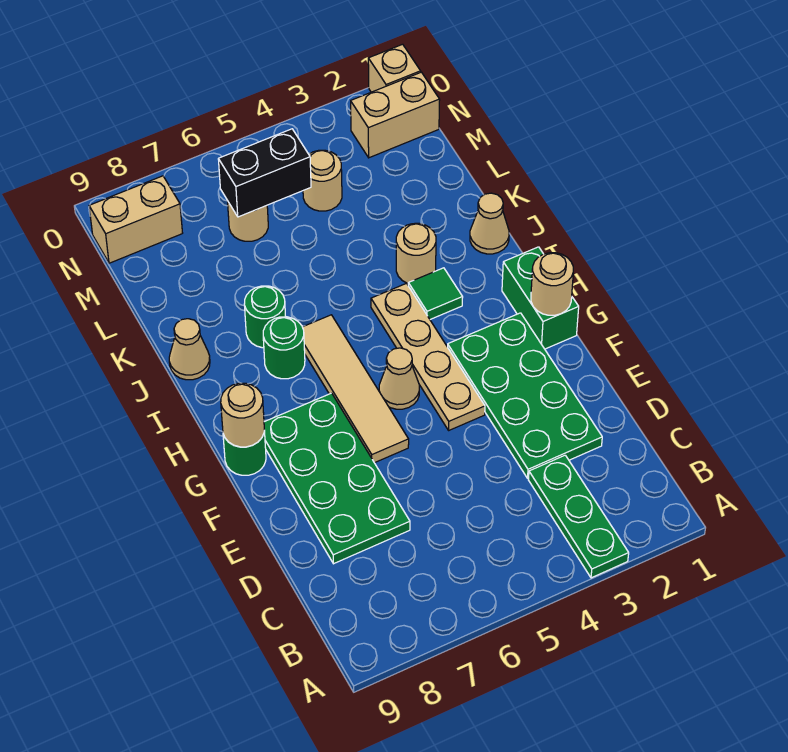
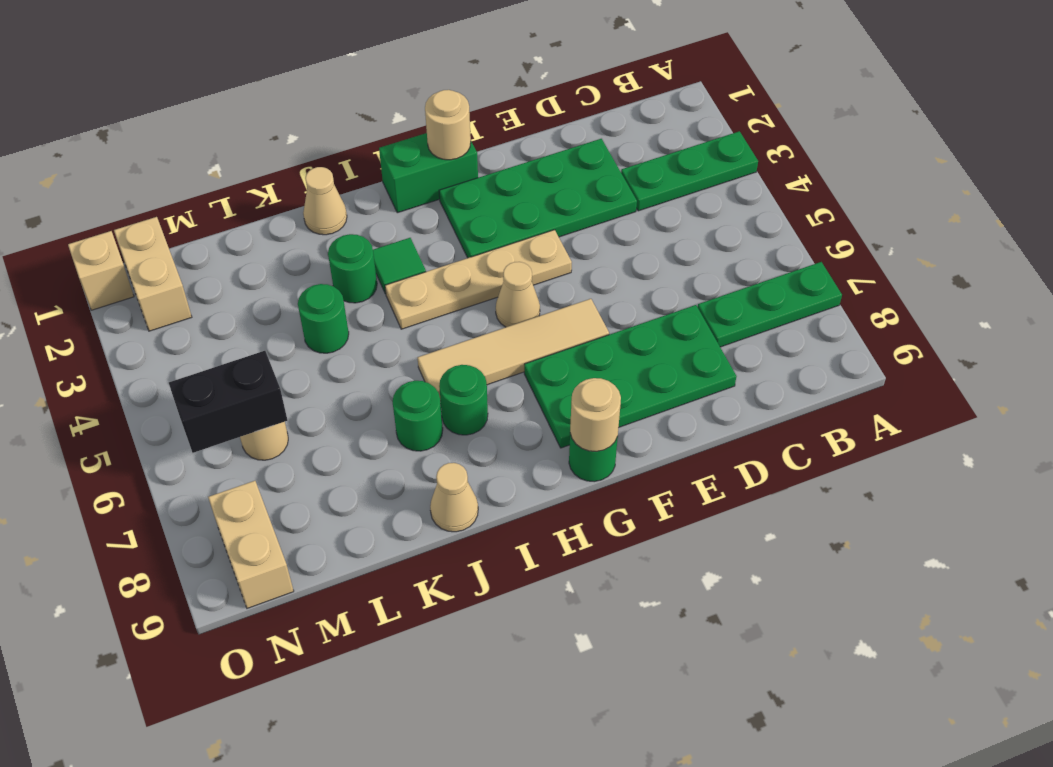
none -> green plate A7:C7 level 1
tan round brick J3 level 1 -> green round brick J3 level 1
none -> green round brick K4 level 1
tan round brick M4 level 1 -> none
black brick M5:M6 level 2 -> black brick M6:N6 level 2

